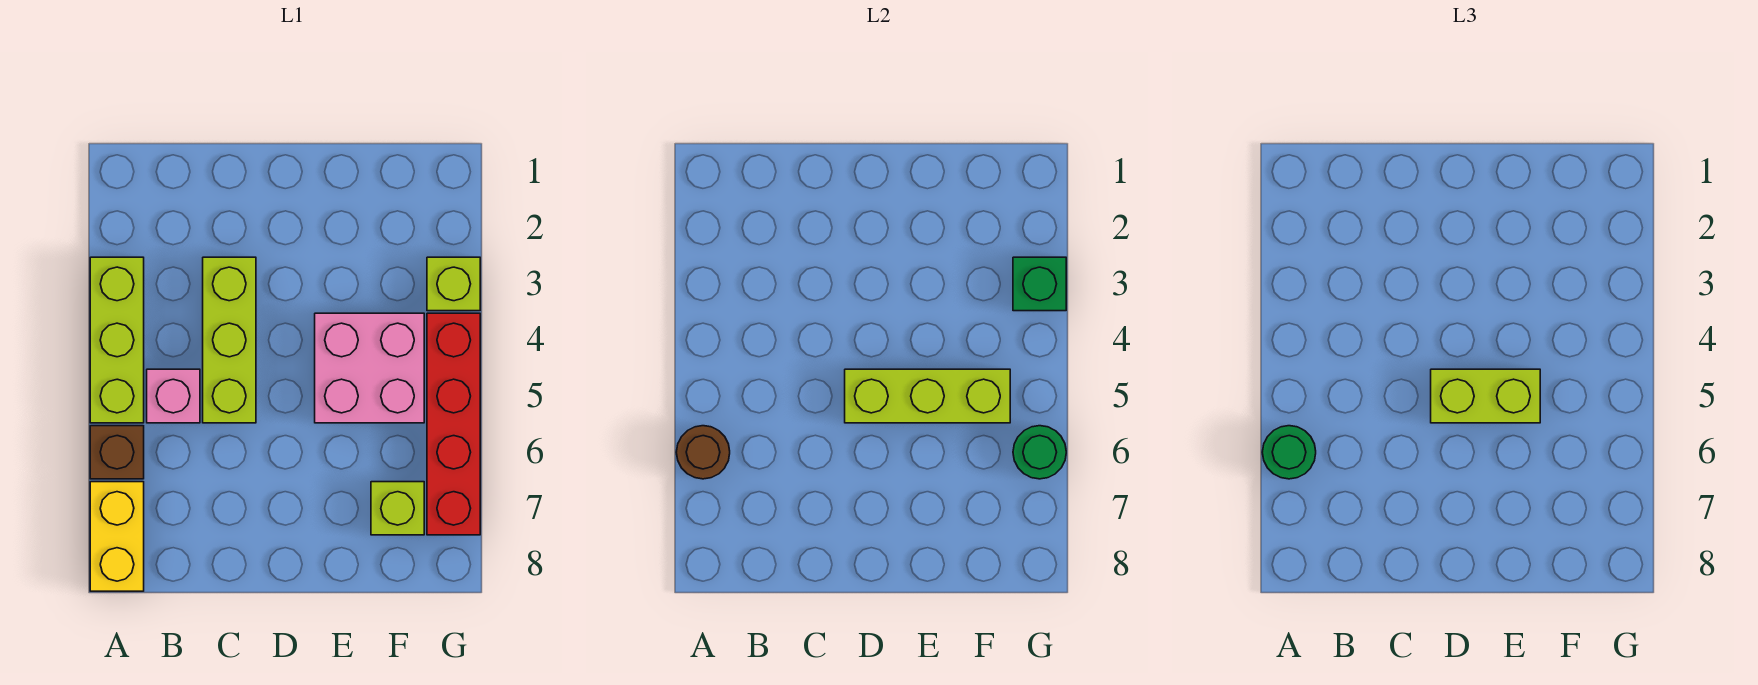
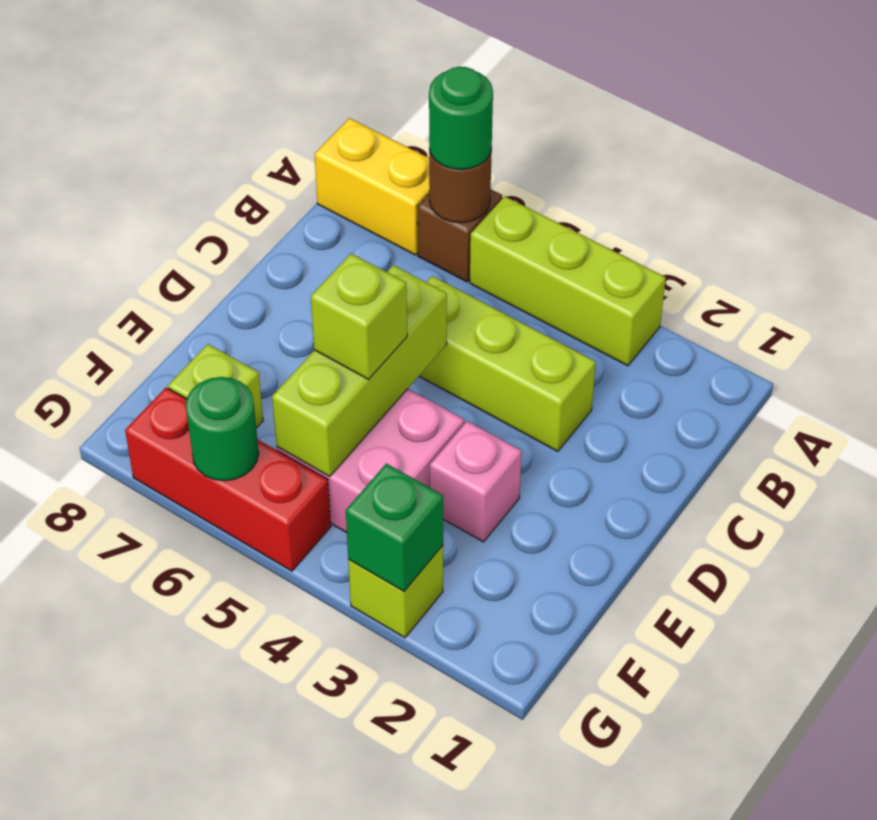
pink brick B5 level 1 -> pink brick E3 level 1
lime brick D5:E5 level 3 -> lime brick E5 level 3
red brick G4:G7 level 1 -> red brick G5:G7 level 1

